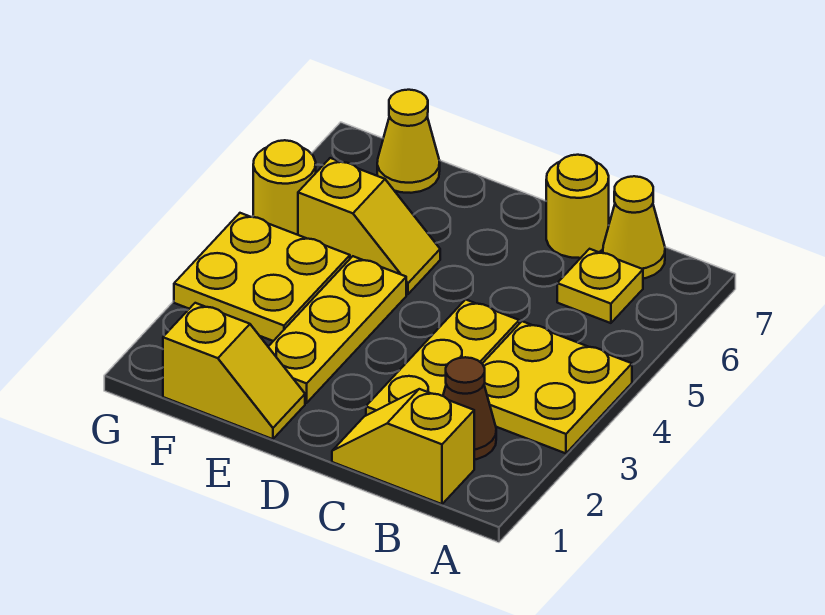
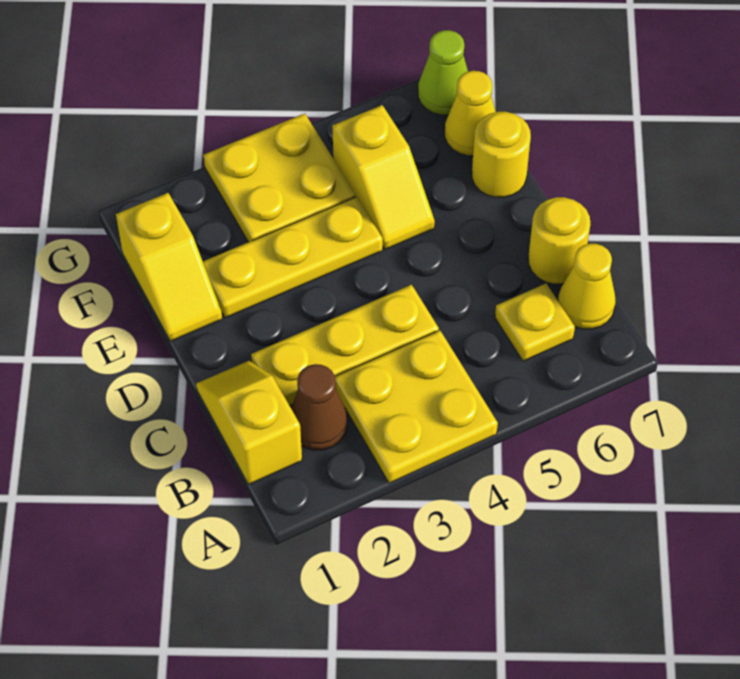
yellow round brick G5 level 1 -> yellow round brick E7 level 1
none -> lime cone G7 level 1

